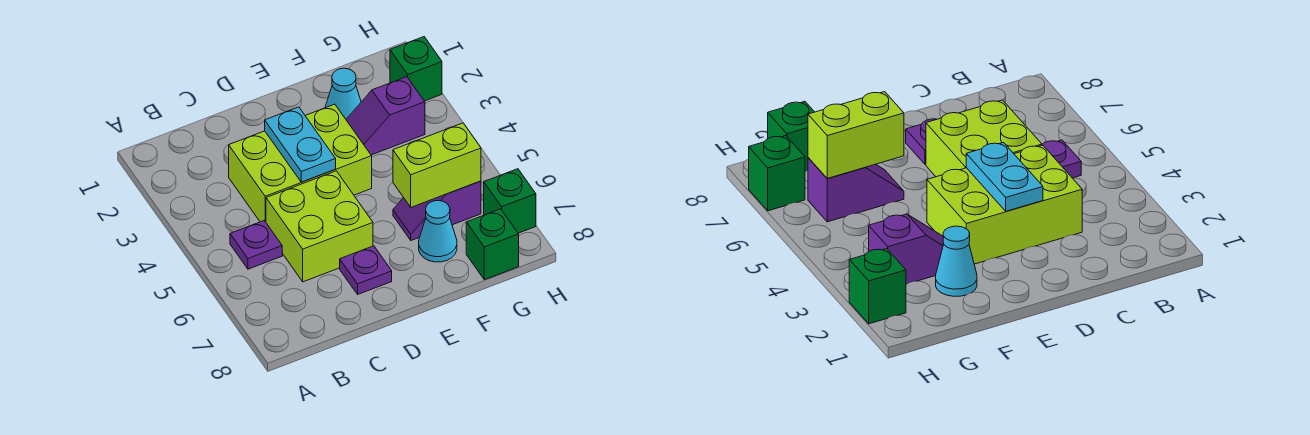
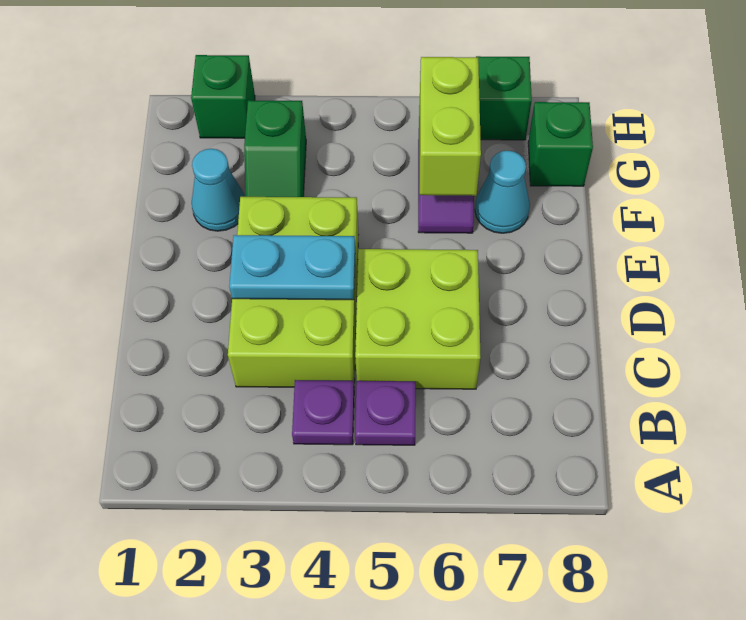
purple plate D7 level 1 -> purple plate B4 level 1
purple slope F3:G3 level 1 top G -> green slope F3:G3 level 1 top G

